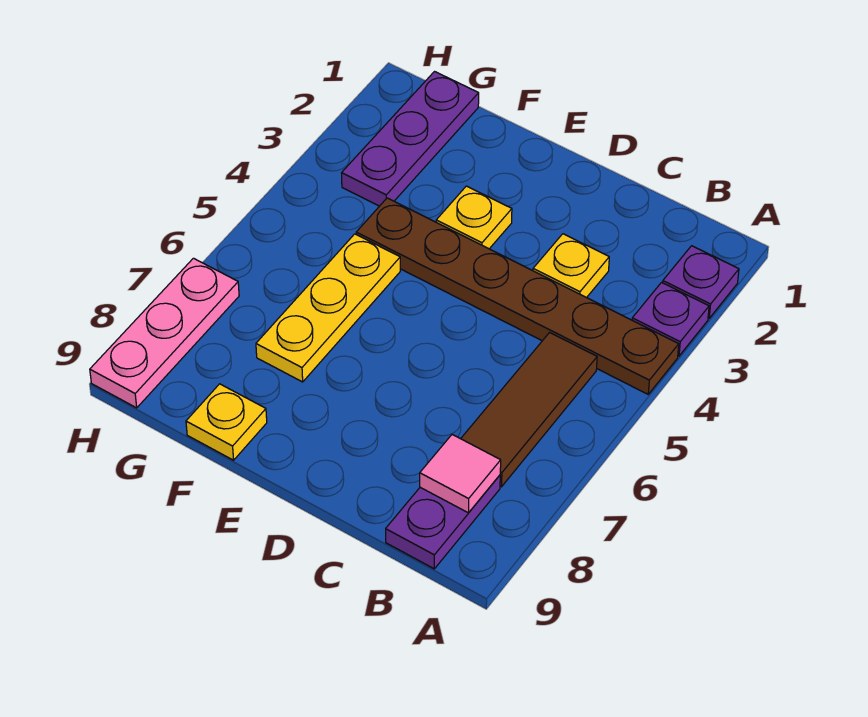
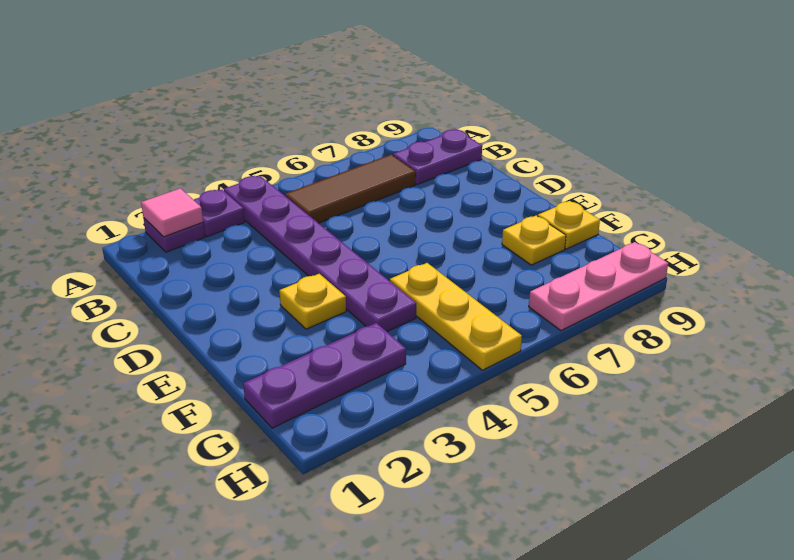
brown plate A4:F4 level 1 -> purple plate A4:F4 level 1
pink tile B8 level 2 -> pink tile A2 level 2
yellow plate C3 level 1 -> yellow plate F8 level 1
yellow plate F5:F7 level 1 -> yellow plate F5:H5 level 1

